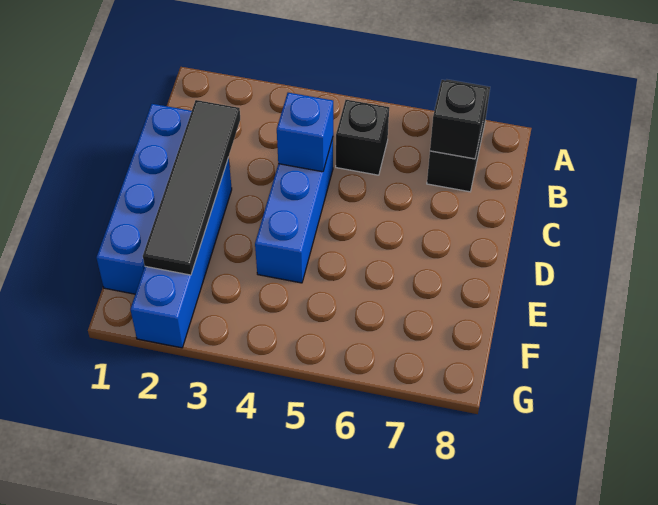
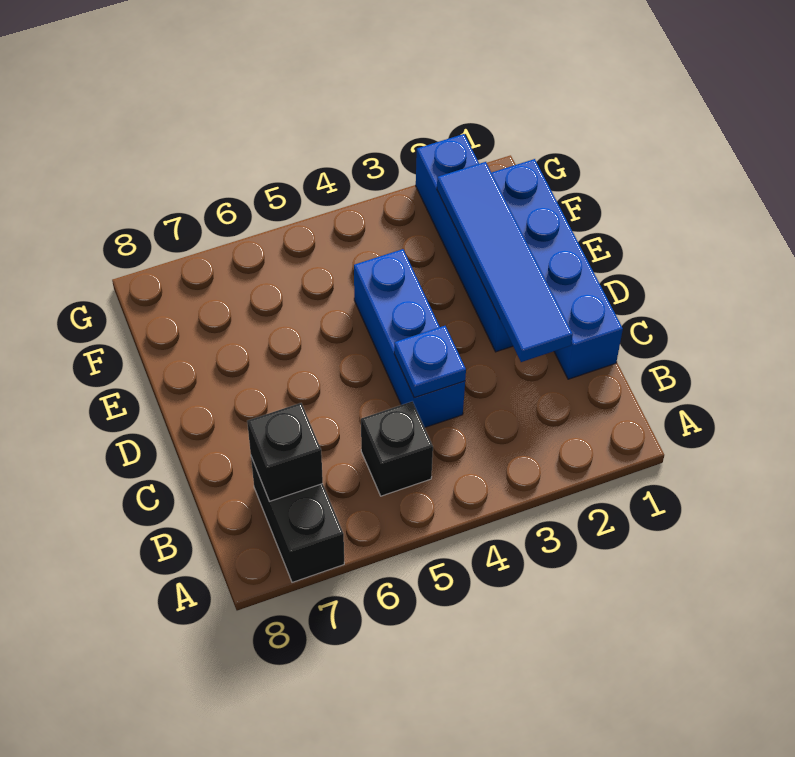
black tile C2:F2 level 2 -> blue tile C2:F2 level 2
blue brick C4 level 2 -> blue plate C4 level 2

